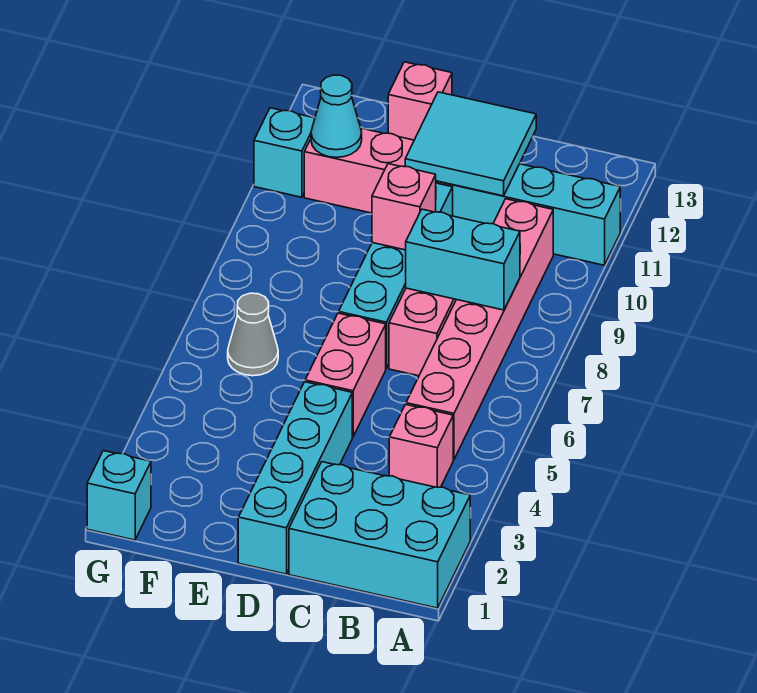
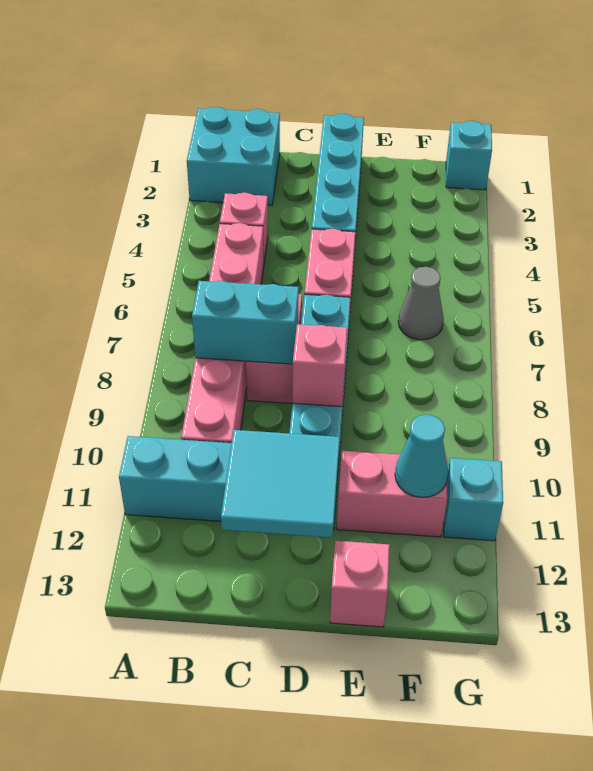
cyan brick A1:C2 level 1 -> cyan brick A1:B2 level 1

